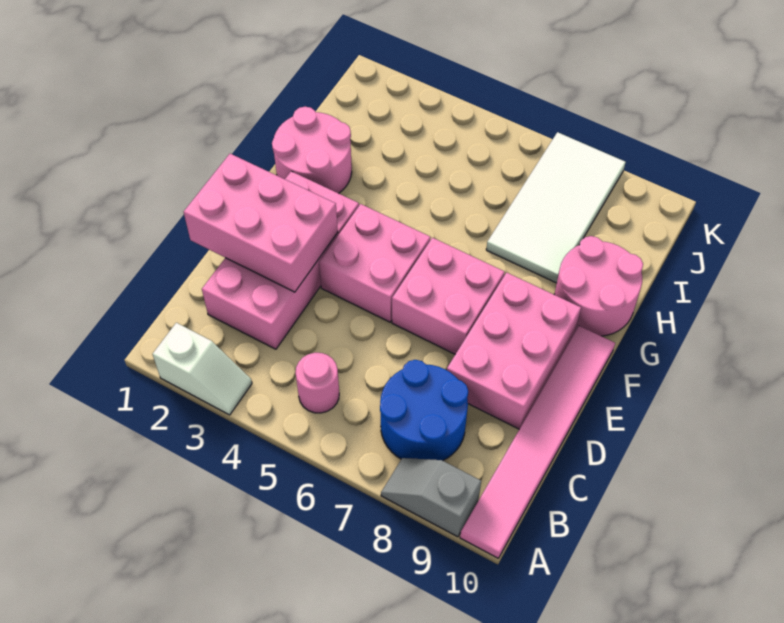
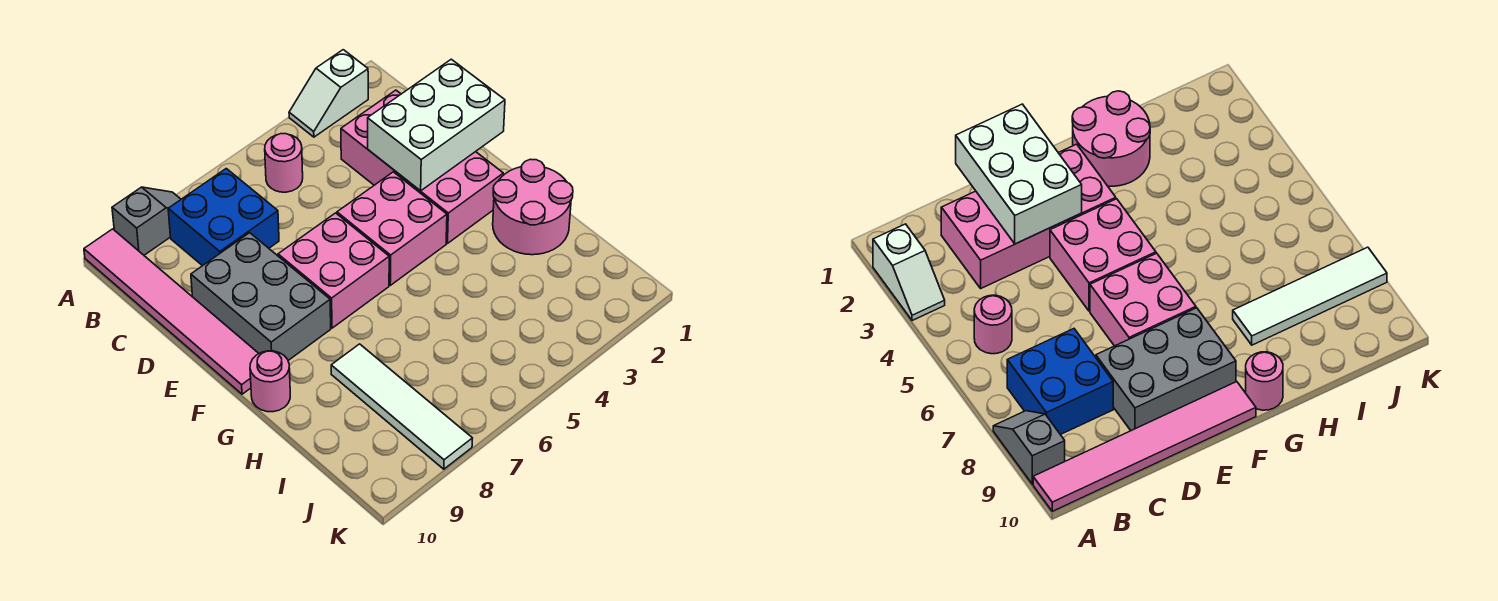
blue round brick B7:C8 level 1 -> blue brick B7:C8 level 1
pink brick D1:E3 level 2 -> white brick D1:E3 level 2
pink brick D8:F9 level 1 -> grey brick D8:F9 level 1
pink round brick G9:H10 level 1 -> pink round brick G10 level 1
white tile H7:K8 level 1 -> white tile H8:K8 level 1

